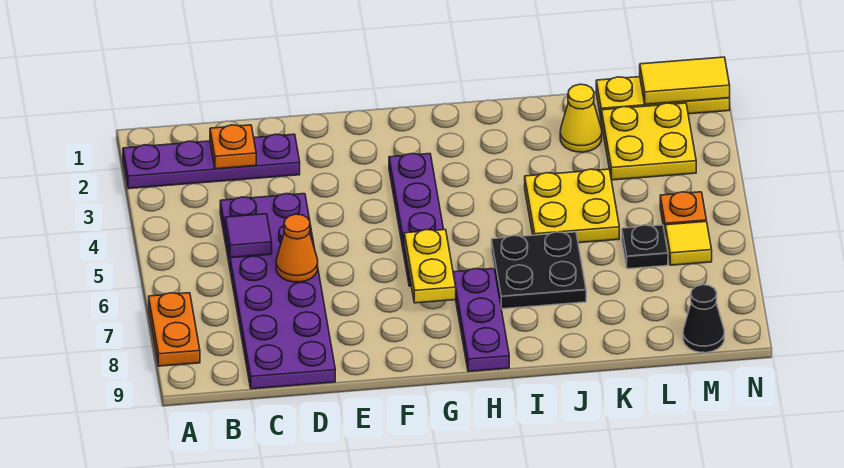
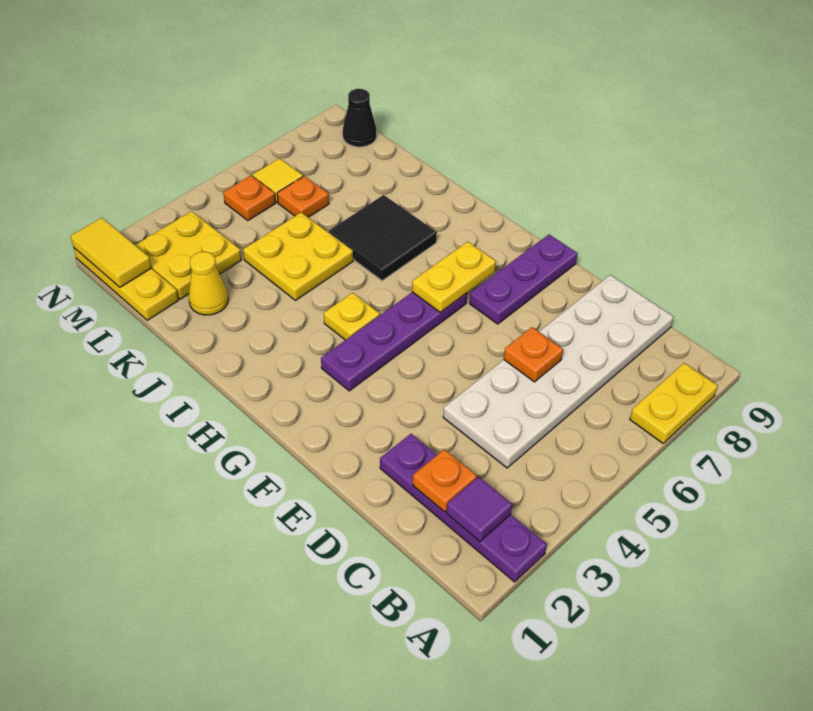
orange plate A7:A8 level 1 -> yellow plate A7:A8 level 1
purple plate C4:D9 level 1 -> white plate C4:D9 level 1
purple tile C5 level 2 -> purple tile B2 level 2
orange cone D6 level 2 -> orange plate D6 level 2
none -> yellow plate H4 level 1
purple plate H7:H9 level 1 -> purple plate F7:F9 level 1
black plate I6:J7 level 1 -> black tile I6:J7 level 1
black plate L6 level 1 -> orange plate L6 level 1

